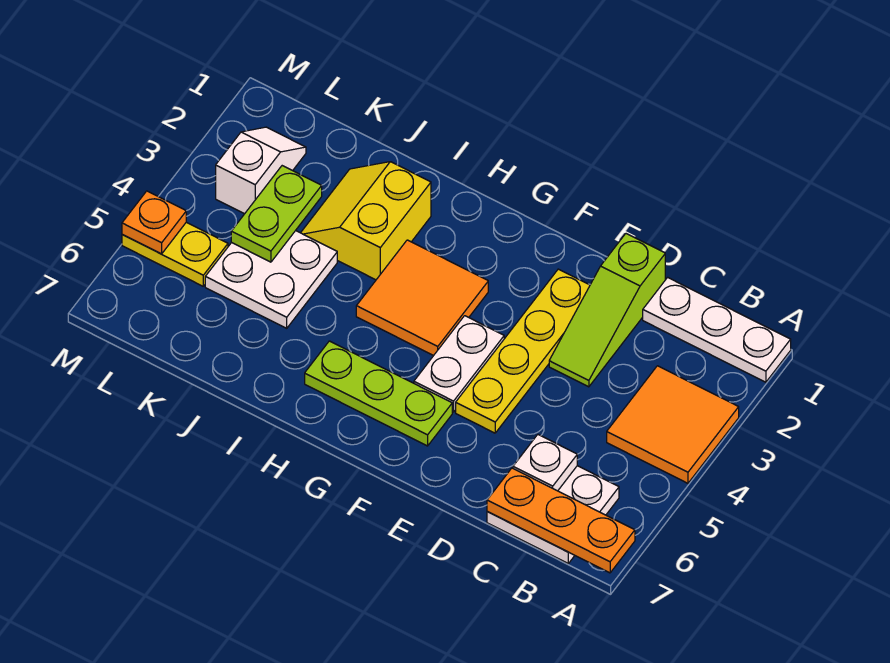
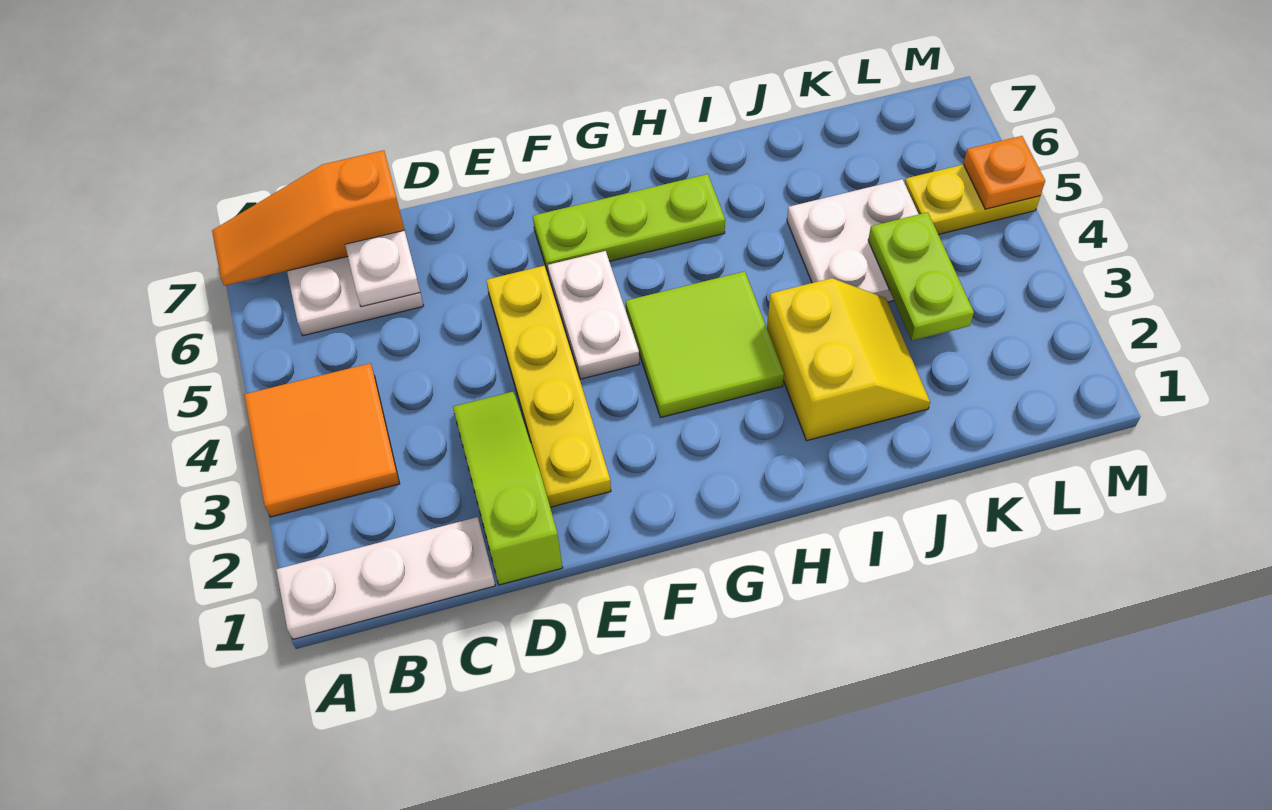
orange plate A7:C7 level 2 -> orange slope A7:C7 level 2 top C
orange tile G3:H4 level 1 -> lime tile G3:H4 level 1
white slope L2:L3 level 1 top 3 -> none

